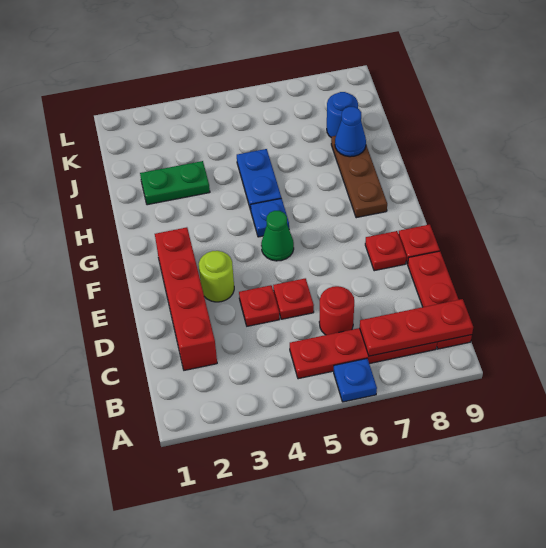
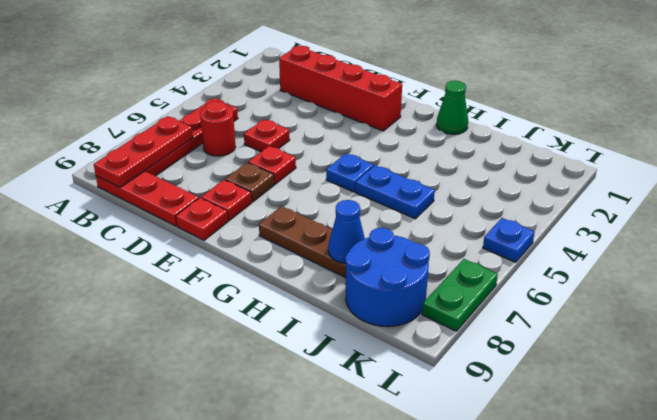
blue plate A6 level 1 -> blue plate L5 level 1
red plate D4 level 1 -> red plate E6 level 1
lime round brick E3 level 1 -> none
none -> brown plate E7 level 1
green cone F5 level 1 -> green cone H1 level 1
green plate I2:I3 level 1 -> green plate L7:L8 level 1
blue round brick J8 level 1 -> blue round brick J8:K9 level 1

